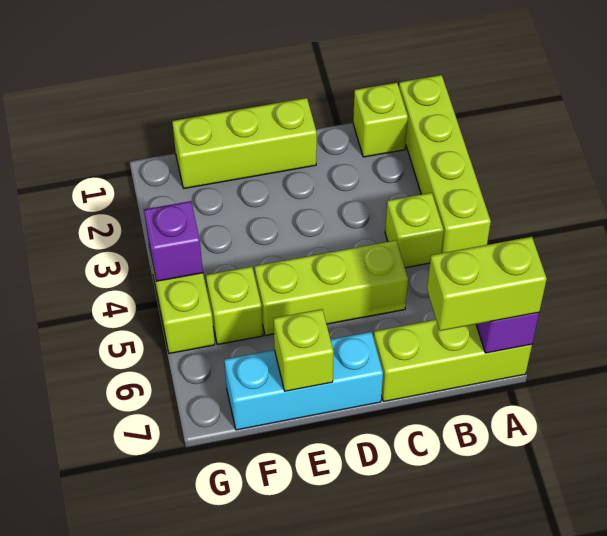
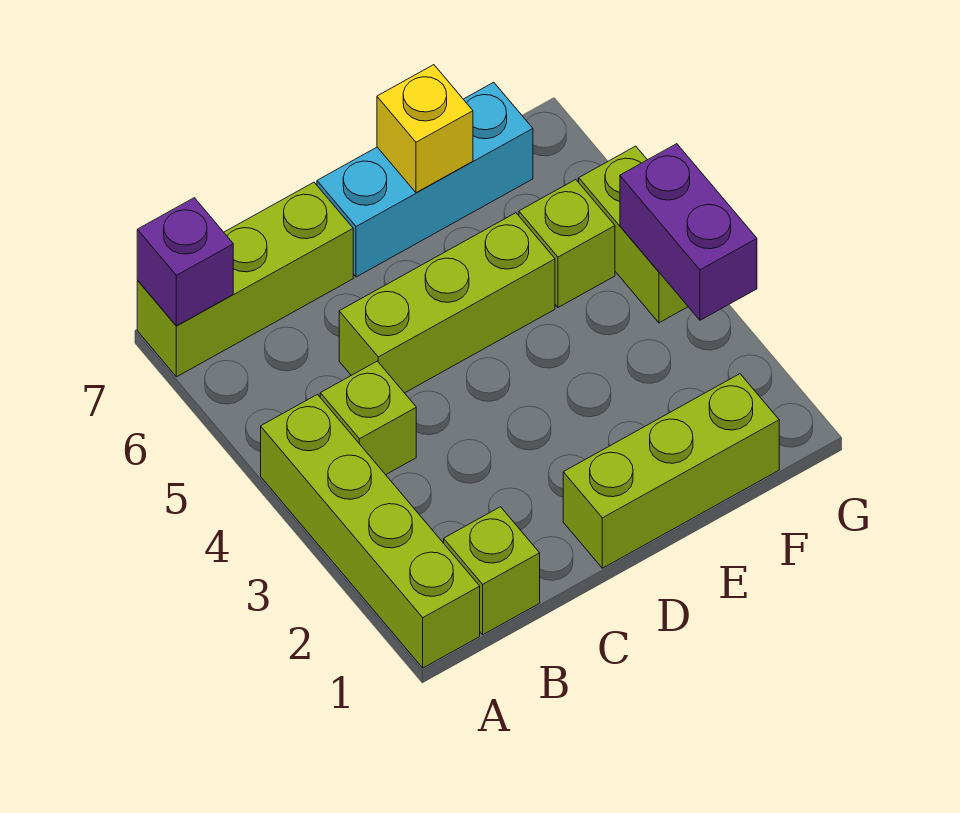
lime brick A7:B7 level 3 -> none
lime brick E7 level 2 -> yellow brick E7 level 2
purple brick G4 level 2 -> purple brick G3:G4 level 2

